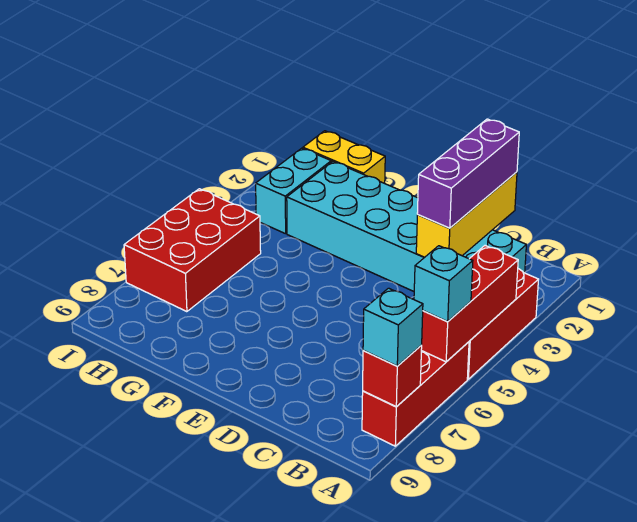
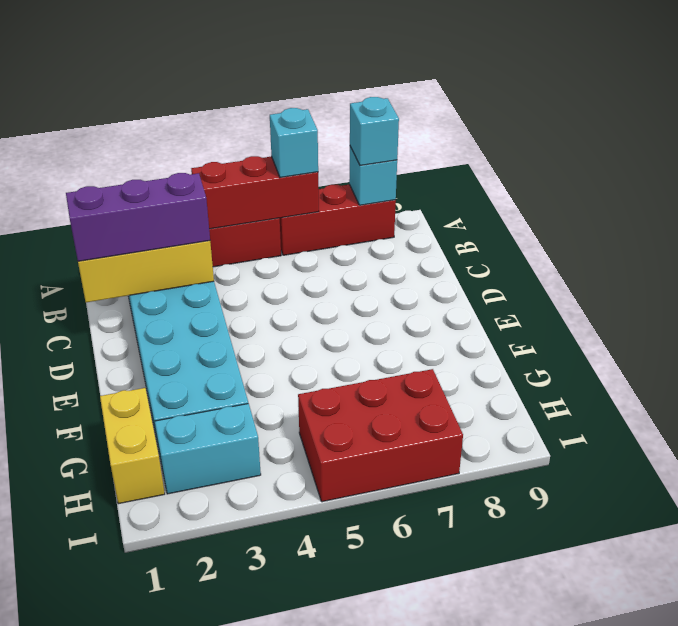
red brick A8 level 2 -> cyan brick A8 level 2

